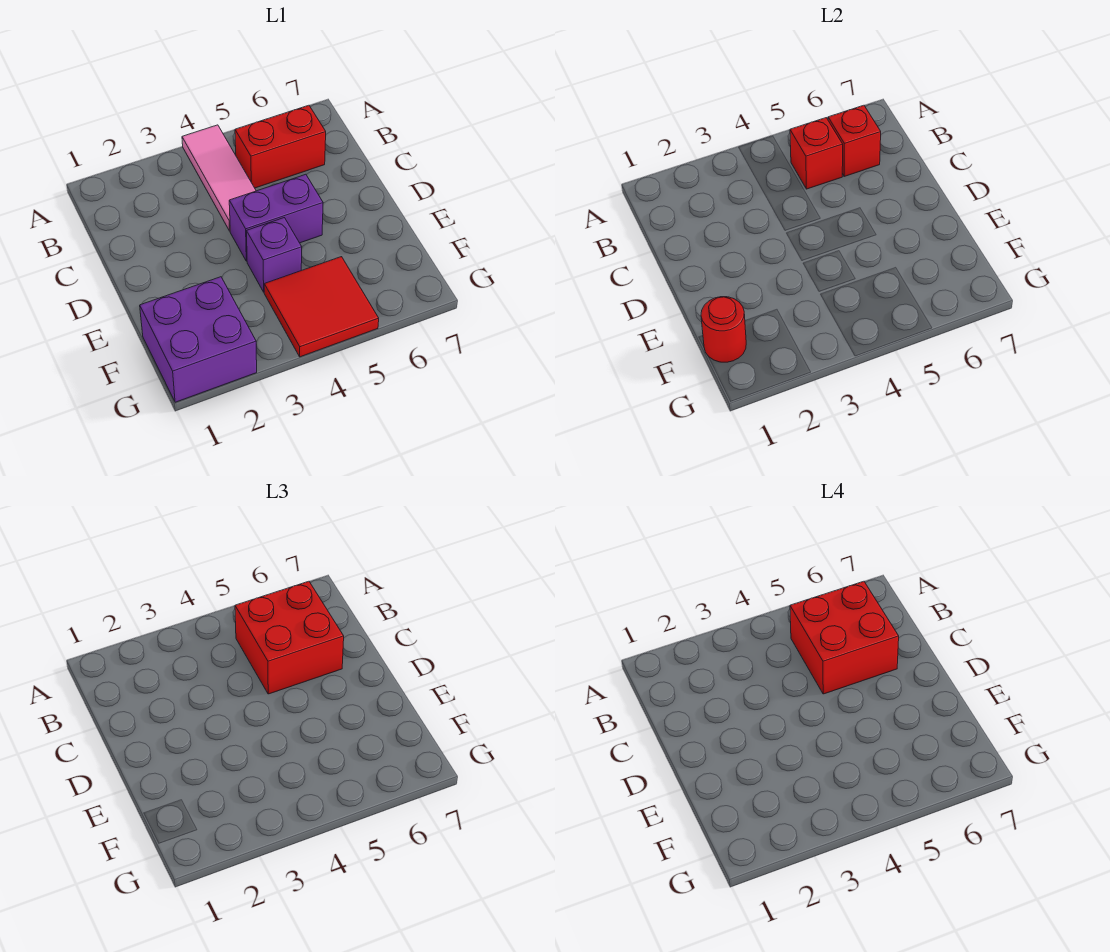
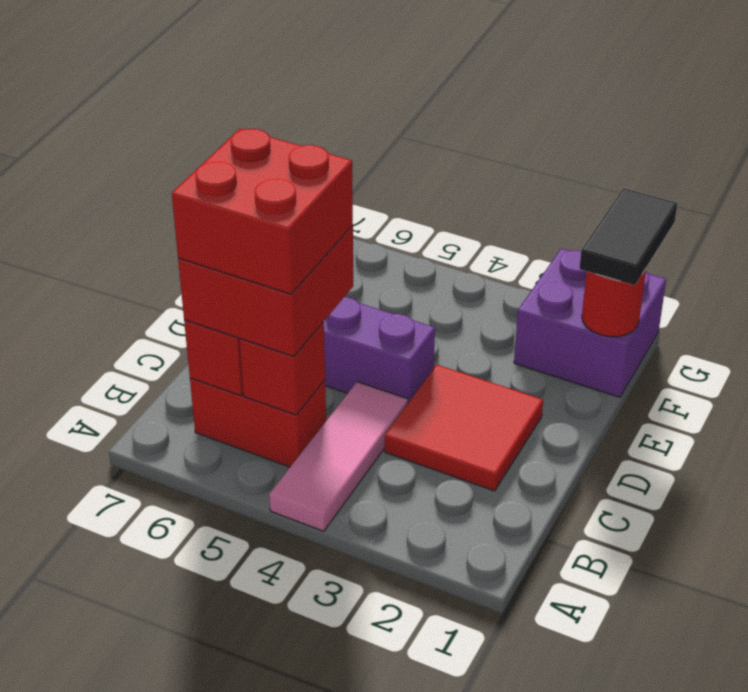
purple brick E4 level 1 -> none
none -> black tile F1:G1 level 3
red tile F4:G5 level 1 -> red tile C2:D3 level 1

